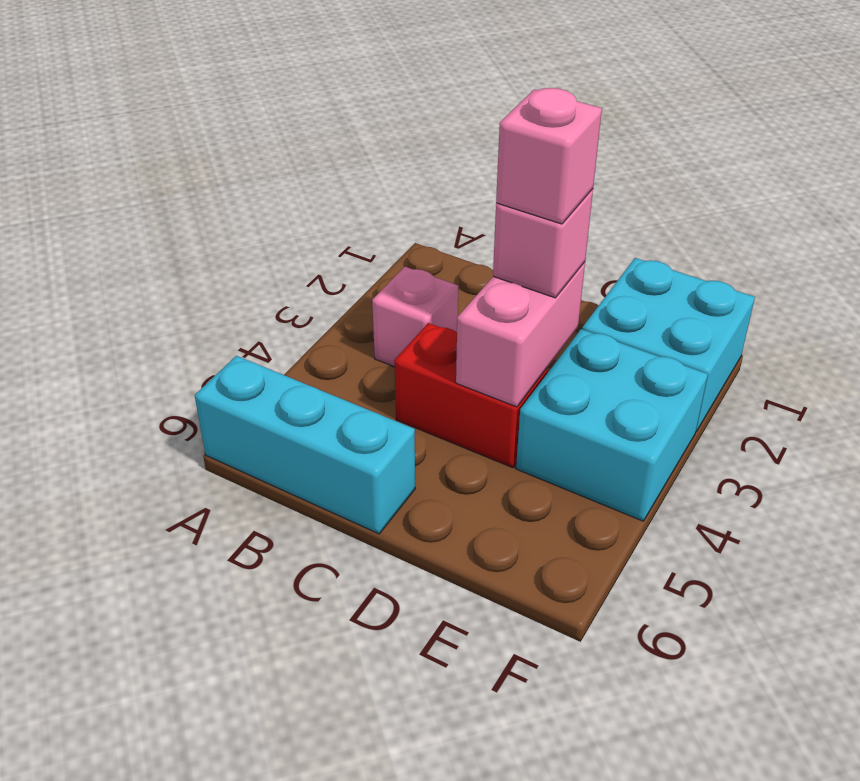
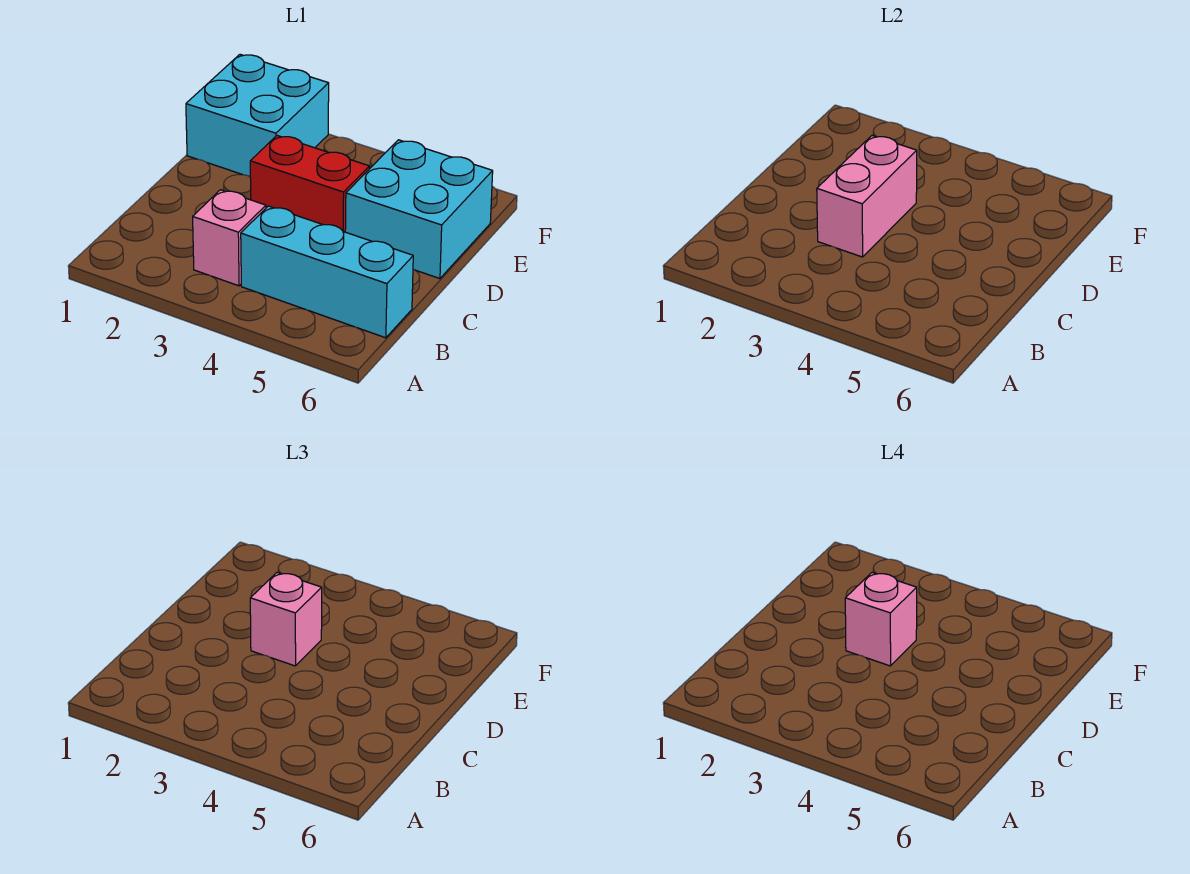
cyan brick A6:C6 level 1 -> cyan brick B4:B6 level 1
red brick C4:D4 level 1 -> red brick D3:D4 level 1
pink brick D3:D4 level 2 -> pink brick C3:D3 level 2
cyan brick E3:F4 level 1 -> cyan brick D5:E6 level 1

